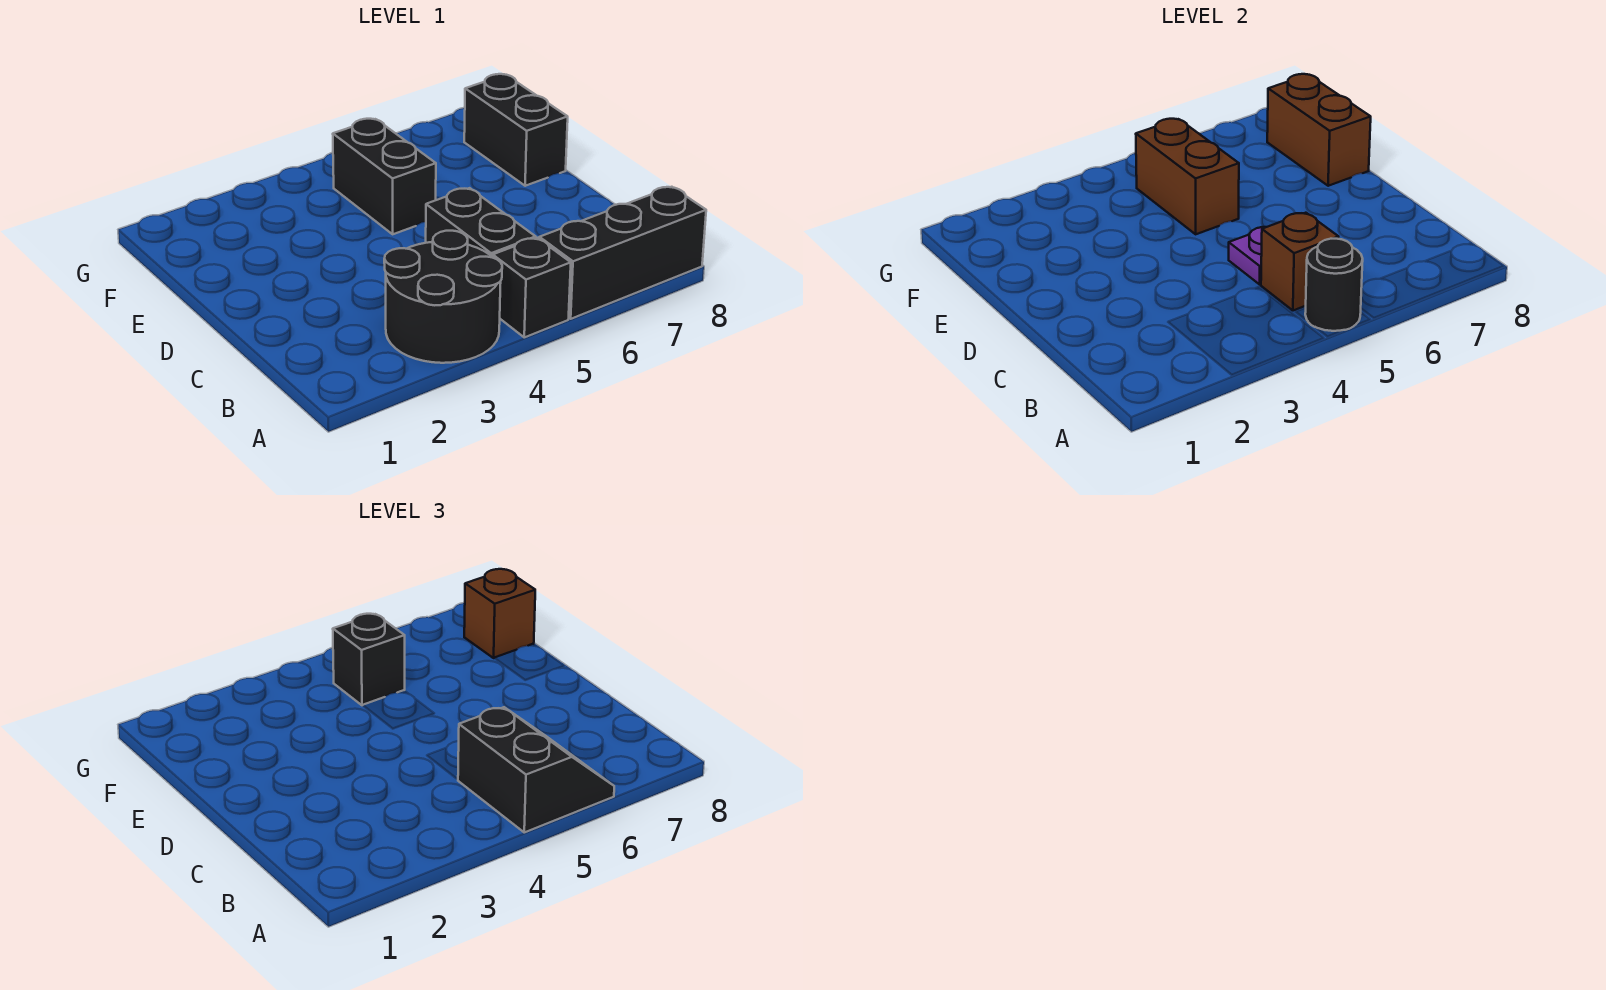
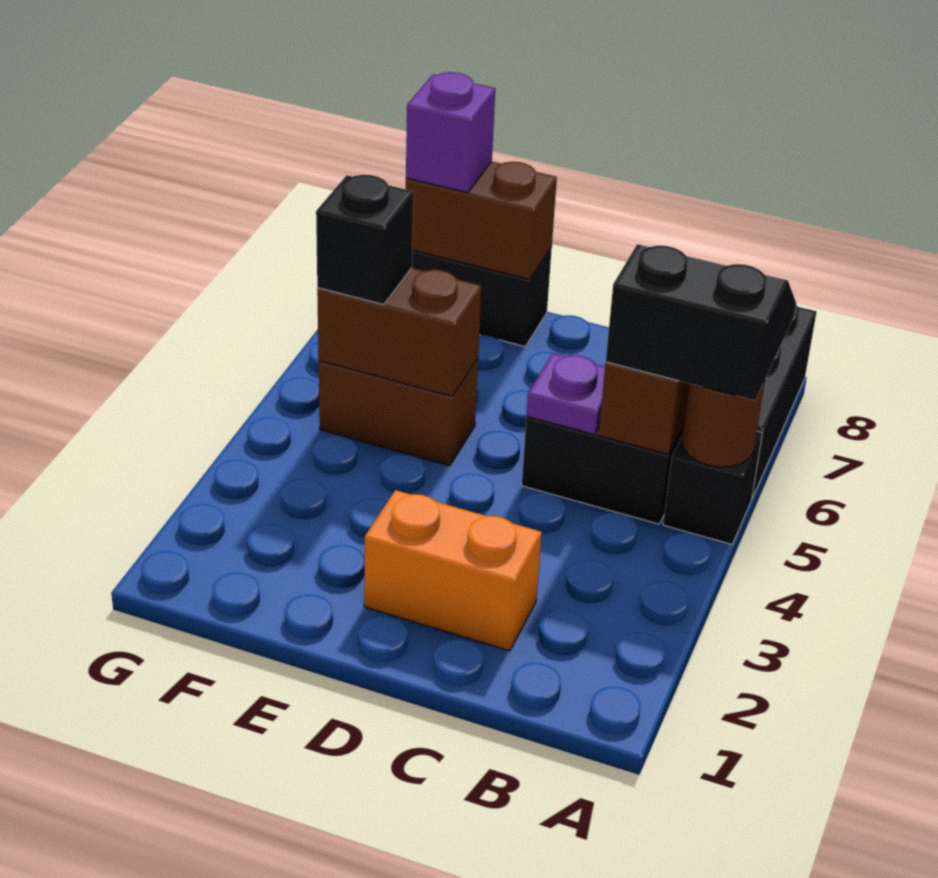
black round brick A3:B4 level 1 -> none
black round brick A5 level 2 -> brown round brick A5 level 2
none -> orange brick C2:D2 level 1
black brick E5:F5 level 1 -> brown brick E5:F5 level 1
brown brick F8 level 3 -> purple brick F8 level 3

